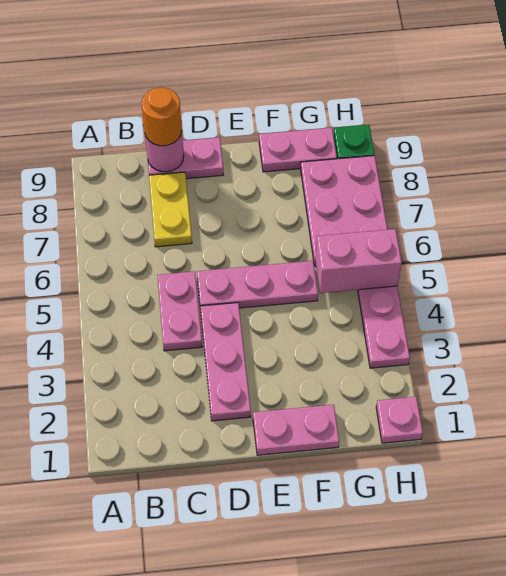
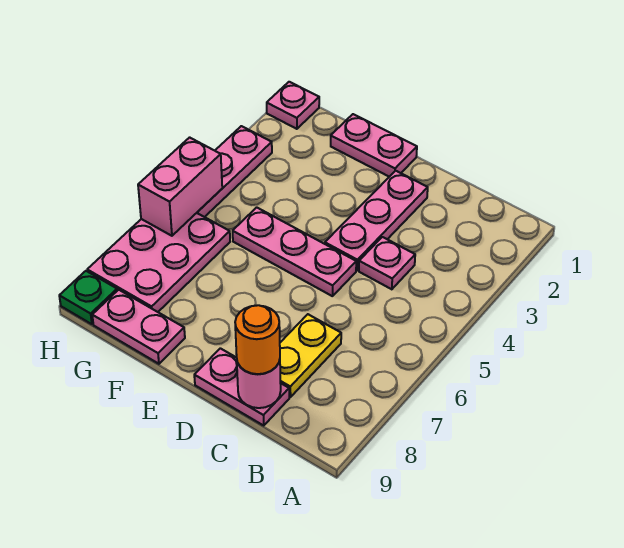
pink plate C4:C5 level 1 -> pink plate C4 level 1
pink brick G5:H5 level 2 -> pink brick H5:H6 level 2

